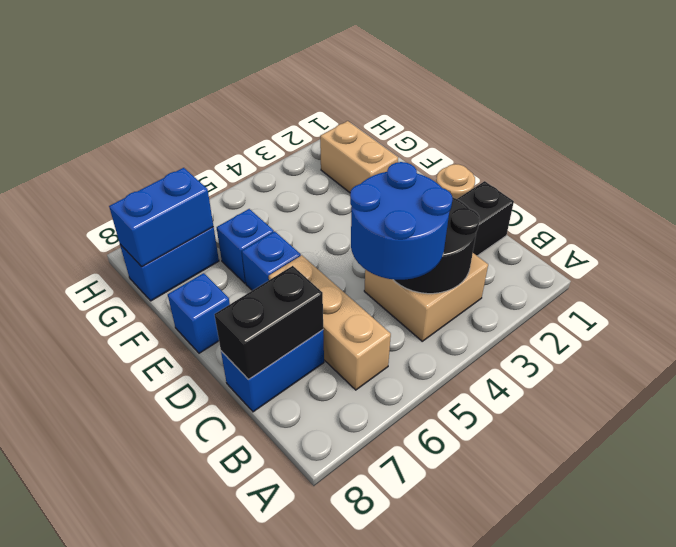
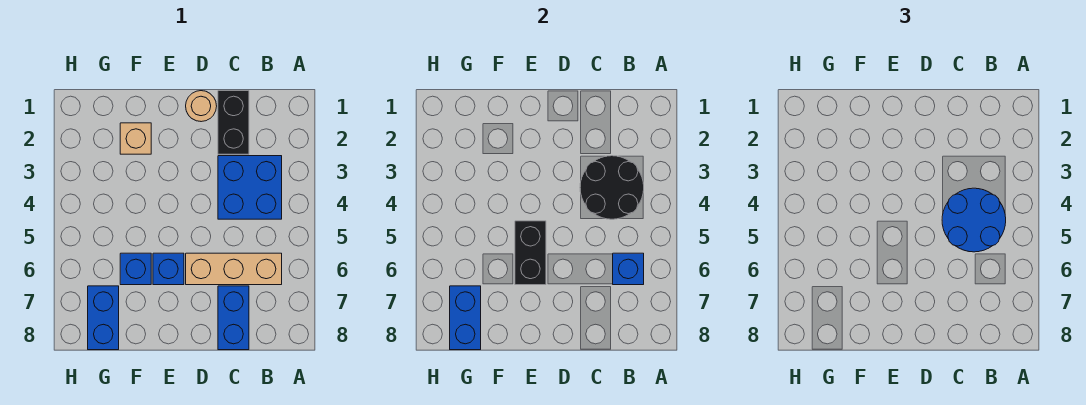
tan brick B3:C4 level 1 -> blue brick B3:C4 level 1
black brick C7:C8 level 2 -> black brick E5:E6 level 2
blue brick E8 level 1 -> blue brick B6 level 2
tan brick F2:G2 level 1 -> tan brick F2 level 1

